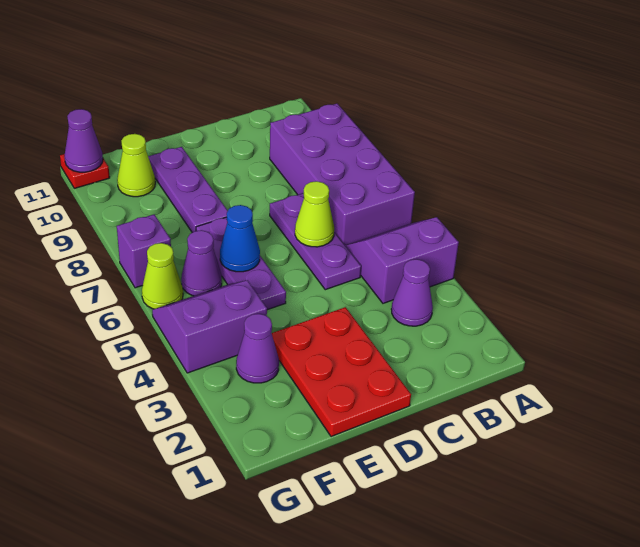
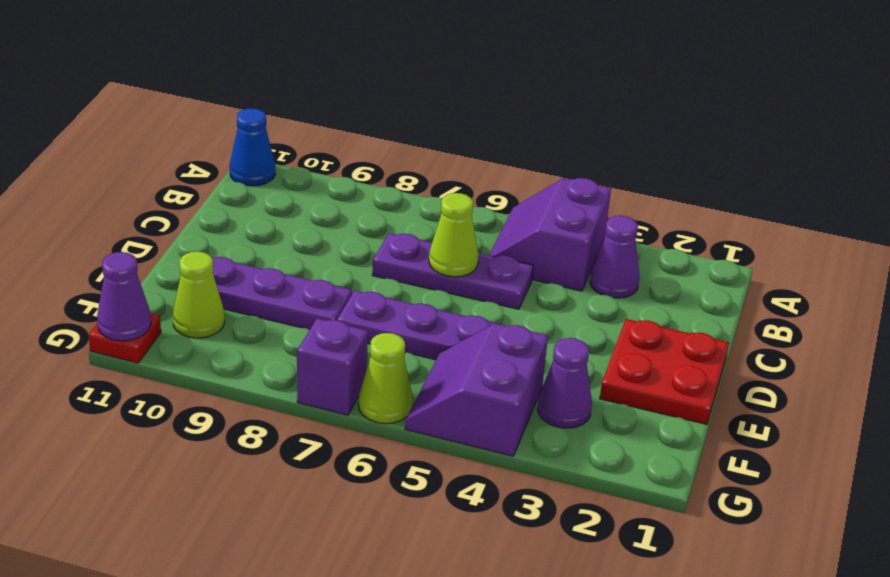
purple brick A6:B9 level 1 -> none
red plate D1:E3 level 1 -> red plate D1:E2 level 1
blue cone E6 level 2 -> blue cone A11 level 1
purple cone F6 level 1 -> none

